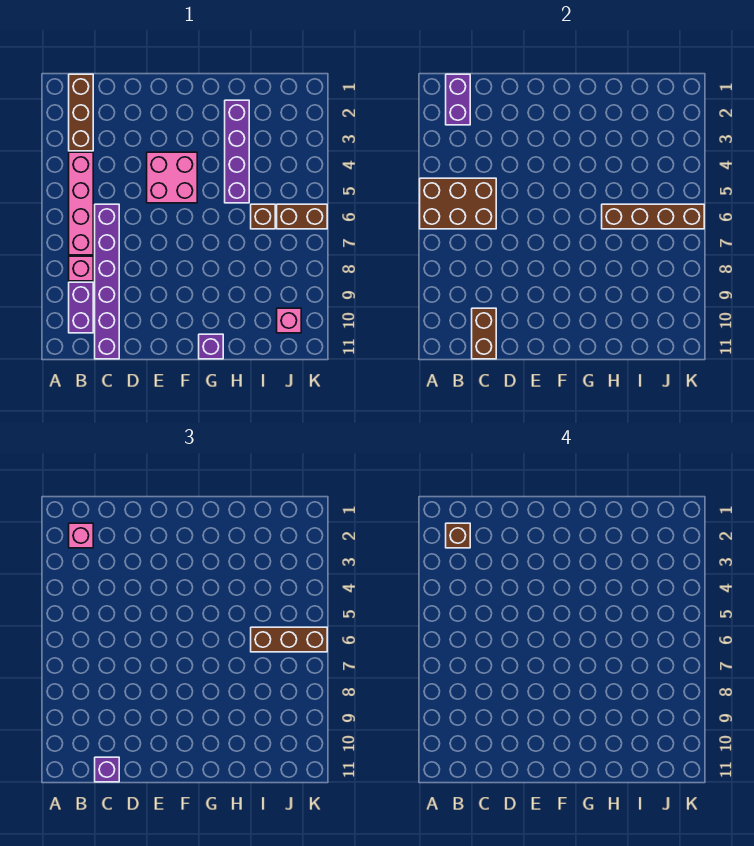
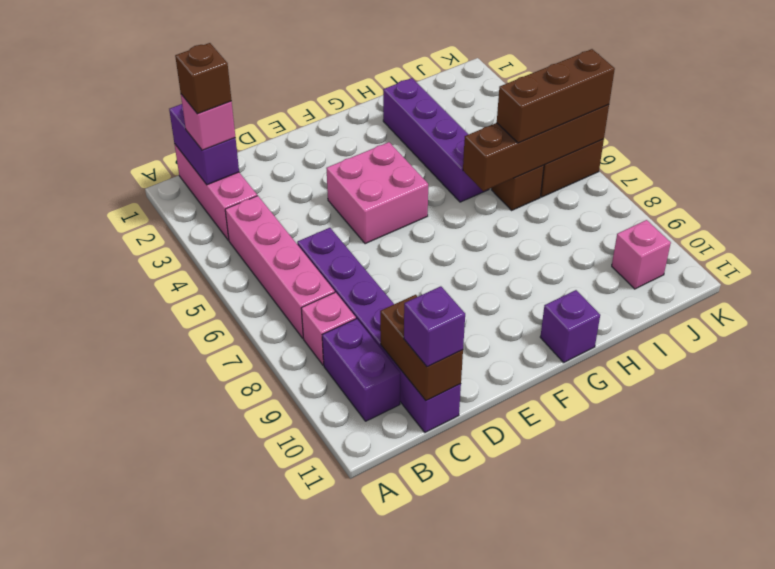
brown brick A5:C6 level 2 -> none
brown brick B1:B3 level 1 -> pink brick B1:B3 level 1

